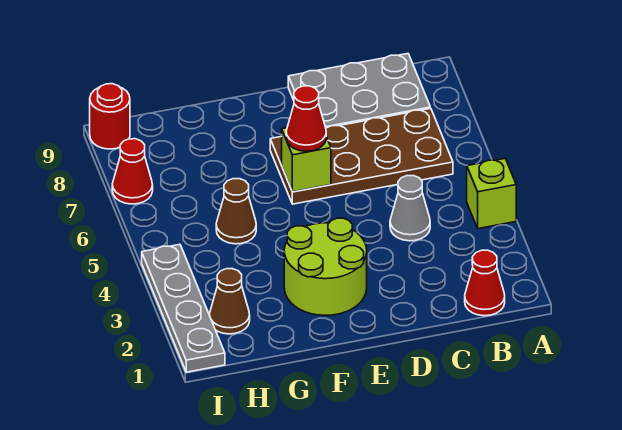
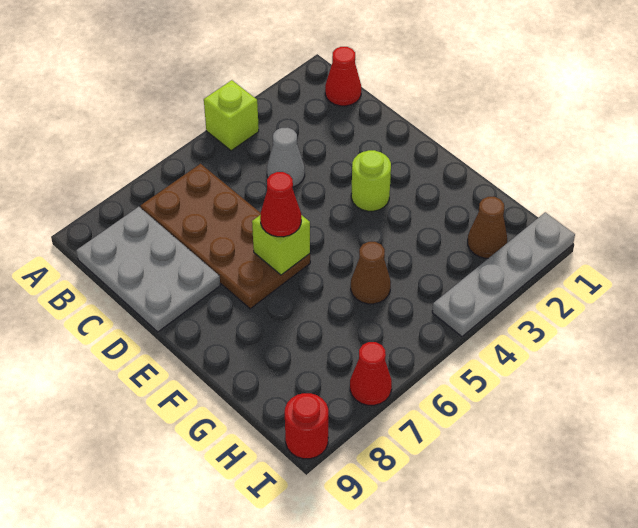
lime round brick E2:F3 level 1 -> lime round brick E3 level 1

